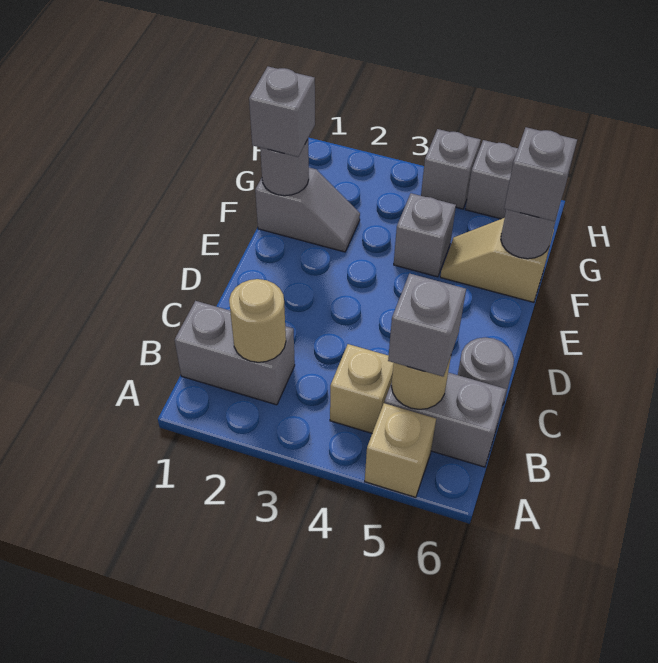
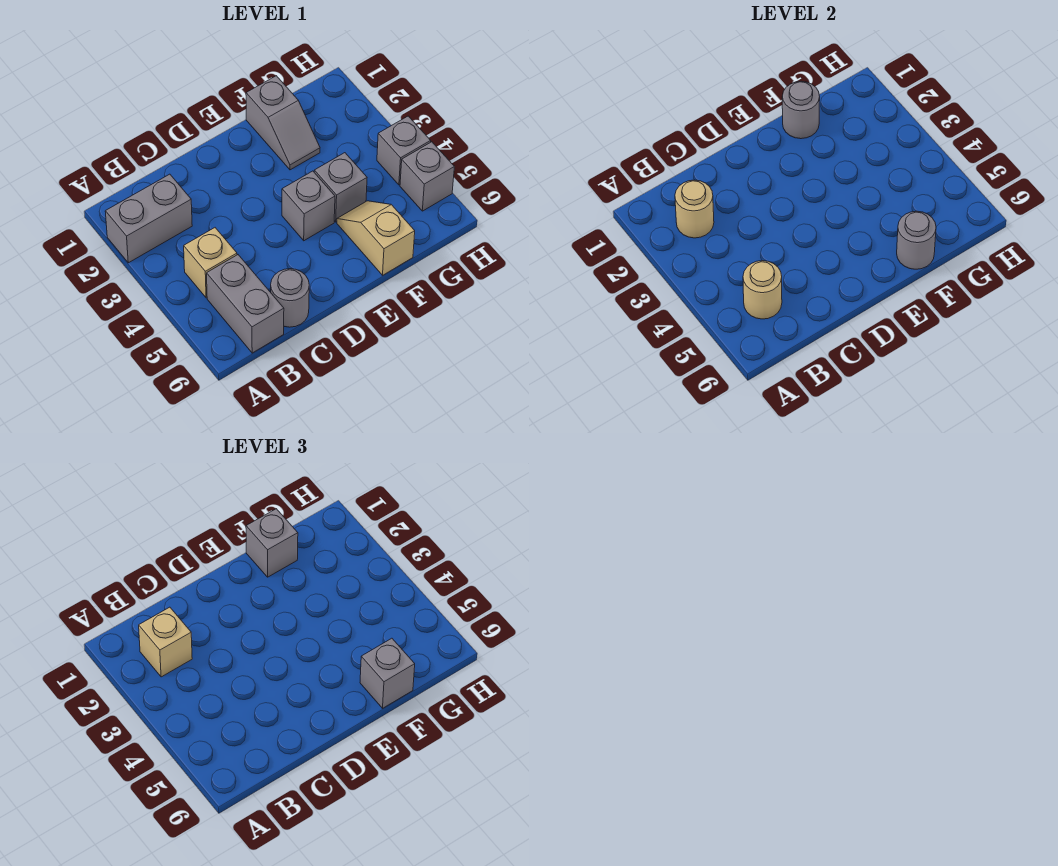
tan brick A5 level 1 -> tan brick B2 level 3
grey brick B1:B2 level 1 -> grey brick A2:B2 level 1
grey brick B5 level 3 -> grey brick E4 level 1

